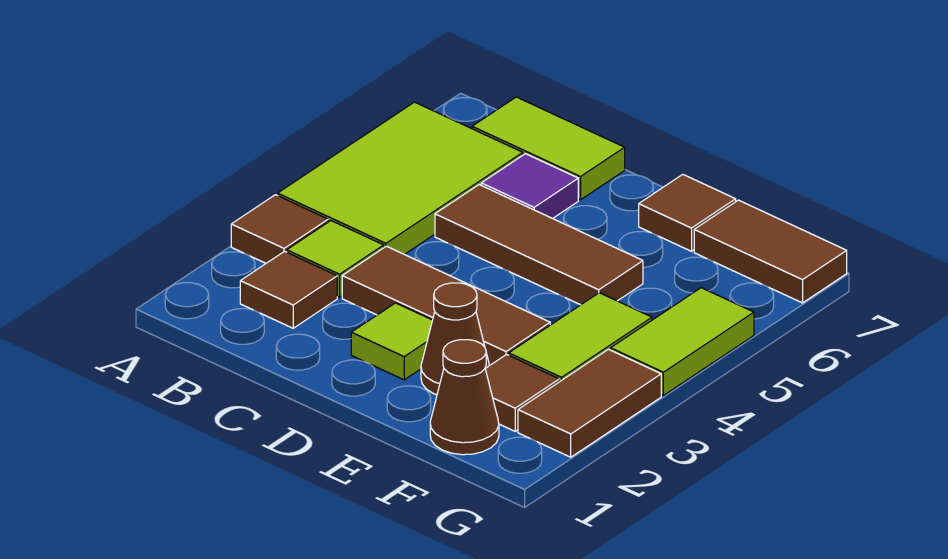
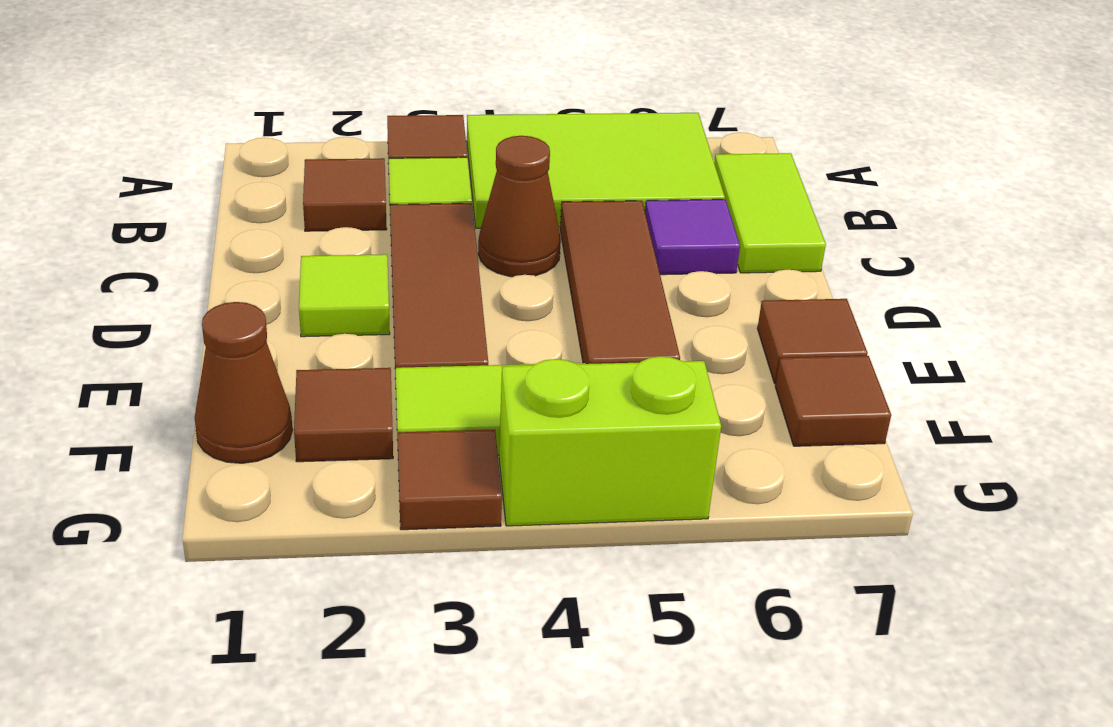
brown cone E2 level 1 -> brown cone C4 level 1
brown tile F7:G7 level 1 -> brown tile F7 level 1
brown tile G2:G3 level 1 -> brown tile G3 level 1
lime tile G4:G5 level 1 -> lime brick G4:G5 level 1

